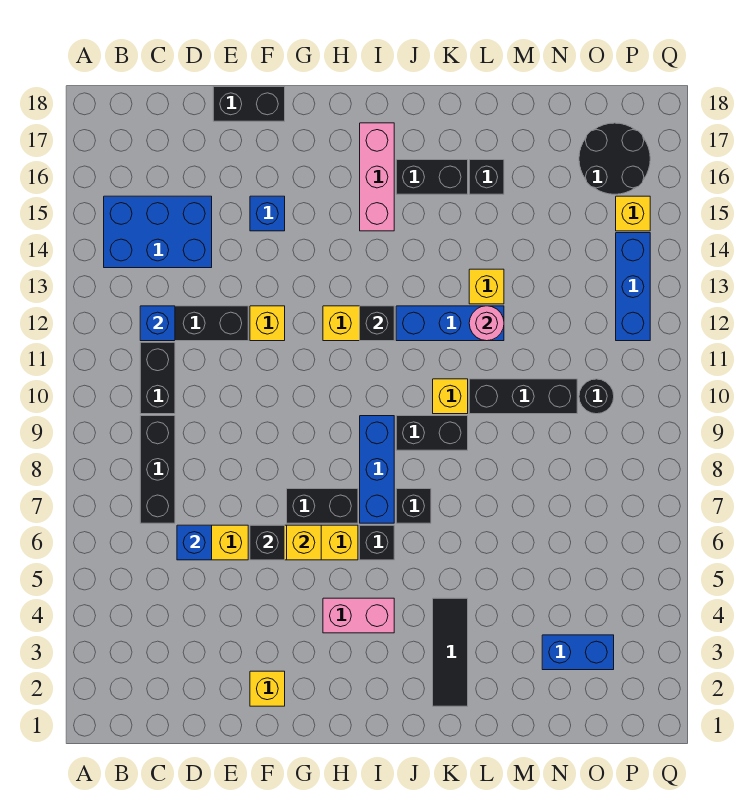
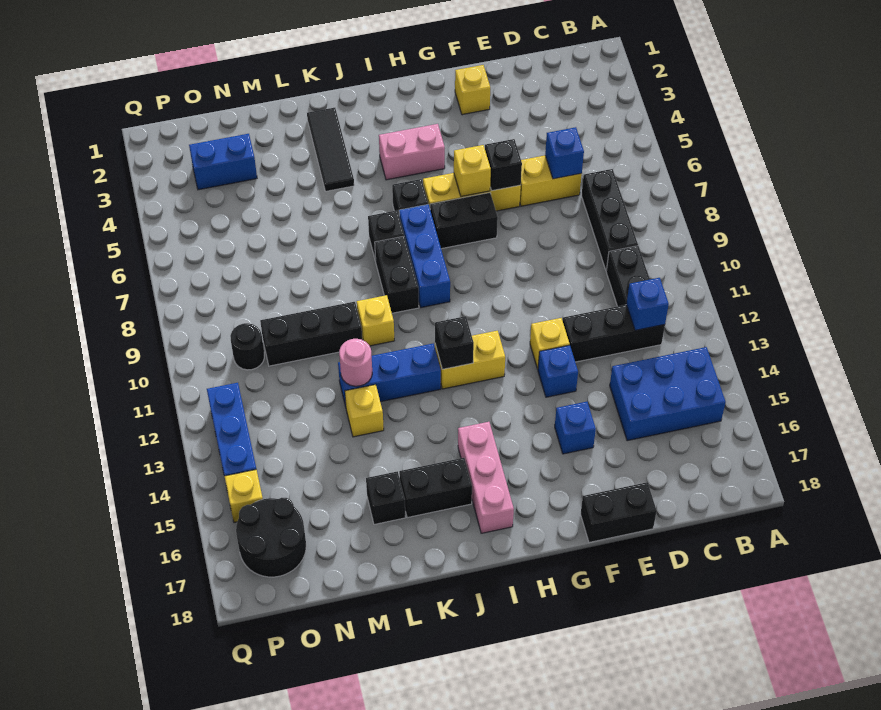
none -> blue brick F13 level 1
black brick J9:K9 level 1 -> black brick J8:J9 level 1

